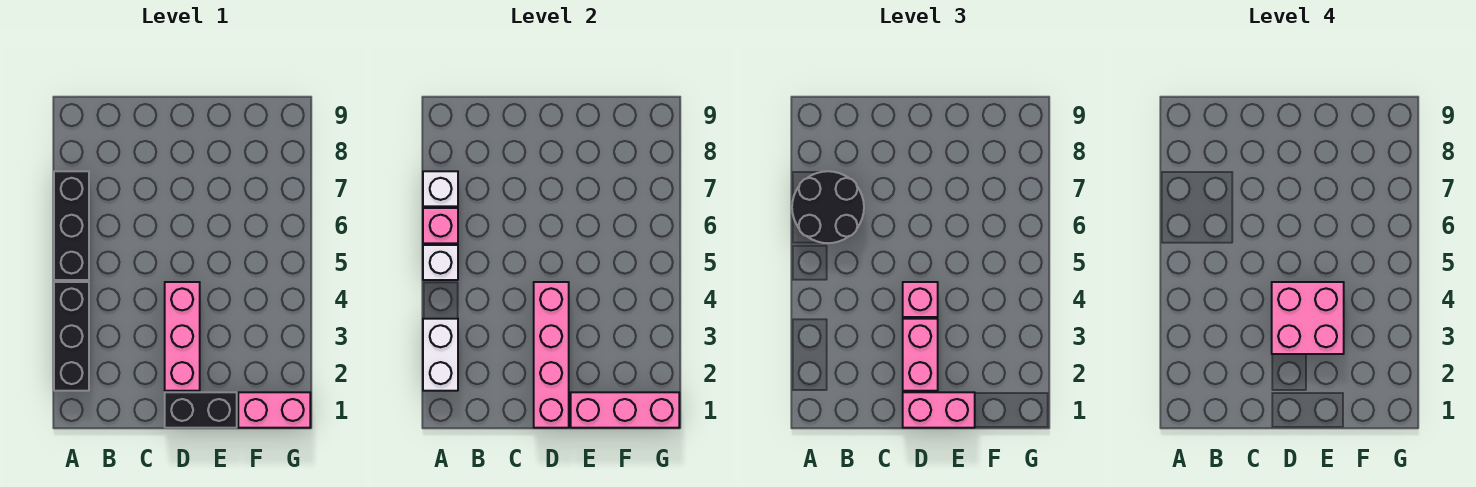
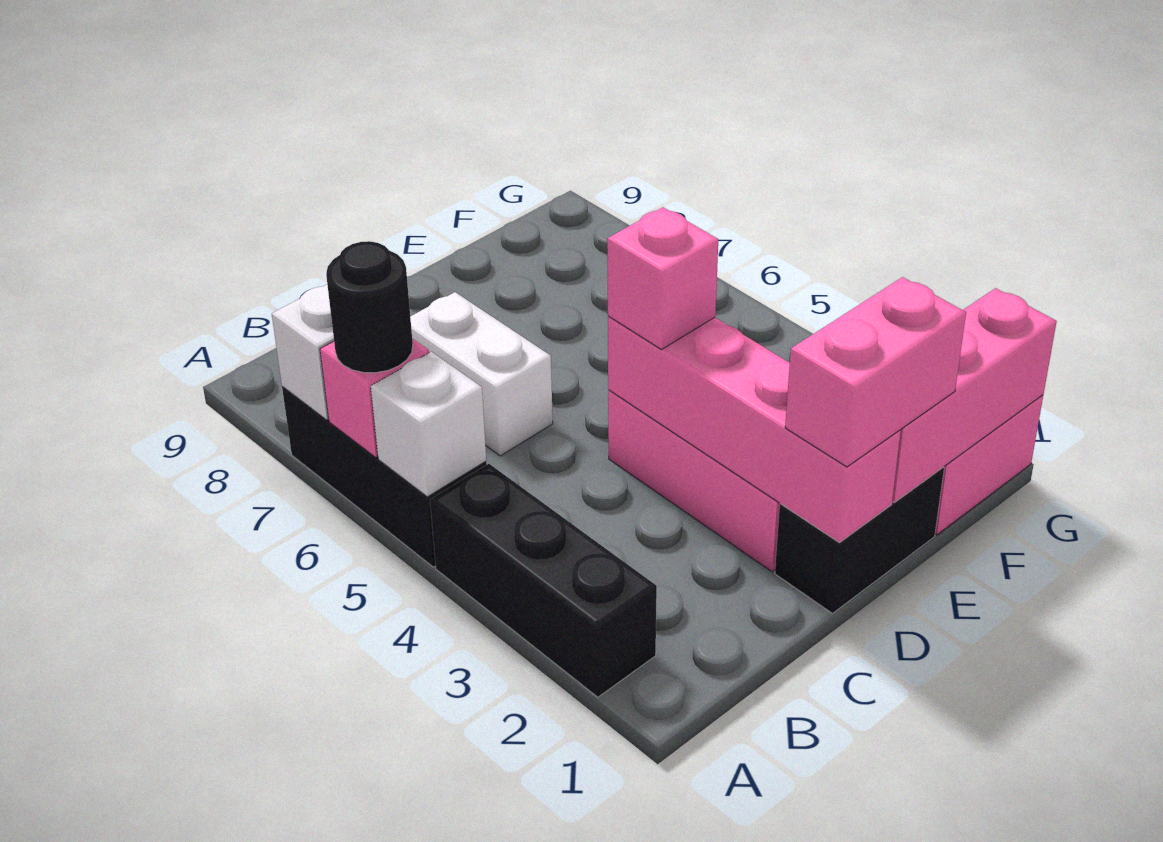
white brick A2:A3 level 2 -> white brick C6:C7 level 1
black round brick A6:B7 level 3 -> black round brick A6 level 3
pink brick D2:D3 level 3 -> none
pink brick D3:E4 level 4 -> none

